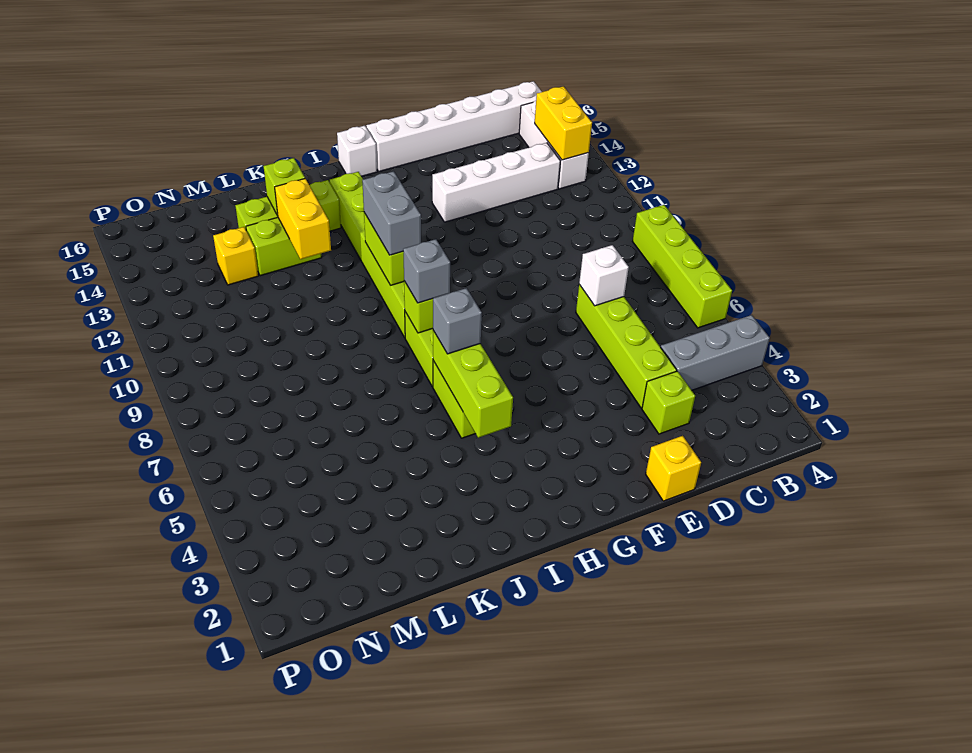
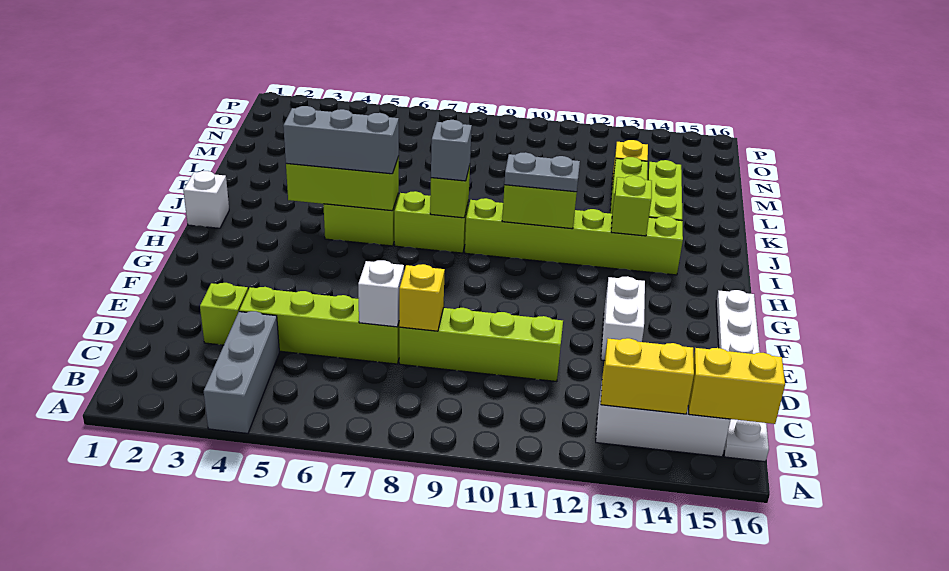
lime brick A6:A9 level 1 -> lime brick D8:D11 level 1
white brick B16:G16 level 1 -> white plate B16:G16 level 1
white brick C13:F13 level 1 -> white brick E13:F13 level 1
yellow brick E1 level 1 -> yellow brick D8 level 2
white brick H16 level 1 -> white brick I1 level 1
grey brick I6 level 3 -> grey brick I4:I6 level 3
grey brick I10:I11 level 3 -> grey plate I10:I11 level 3
yellow brick K12:K13 level 2 -> yellow brick B15:B16 level 2
lime brick K14 level 2 -> lime brick I13 level 2

